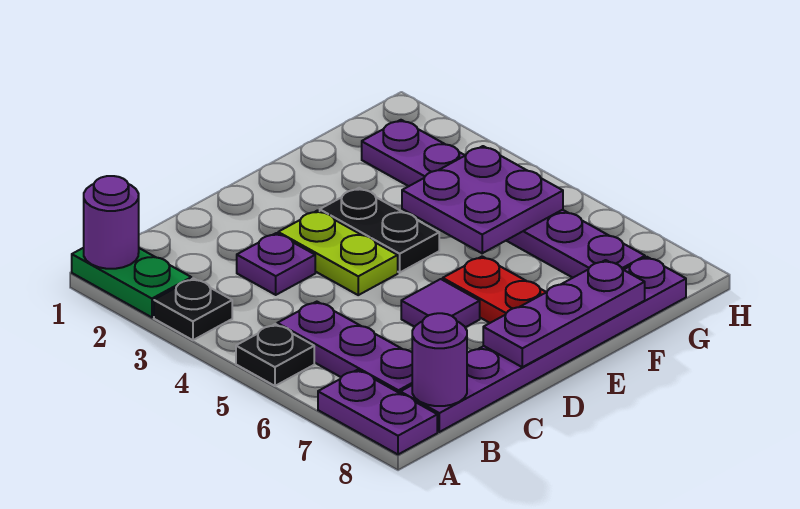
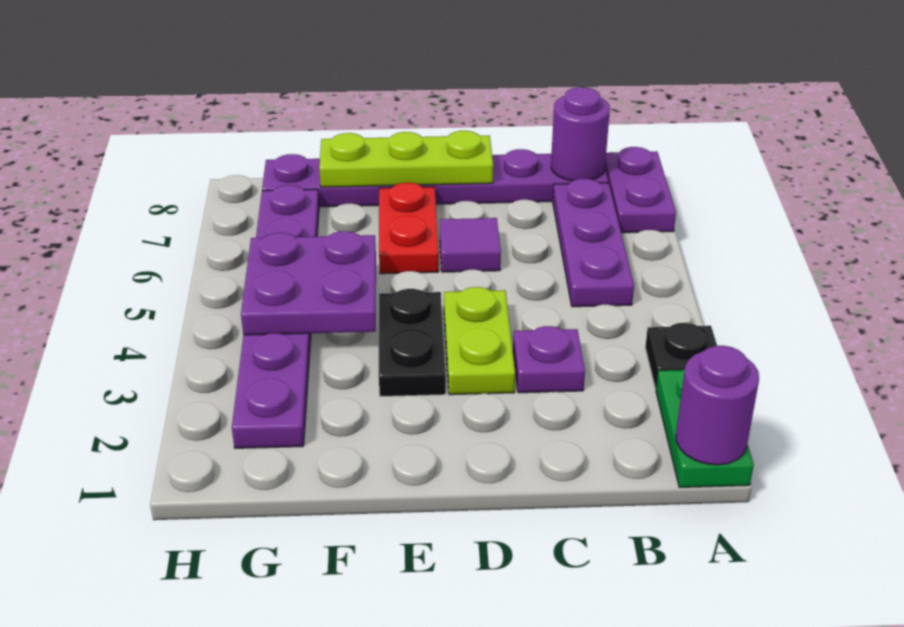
black plate A5 level 1 -> none
purple plate D8:F8 level 2 -> lime plate D8:F8 level 2

